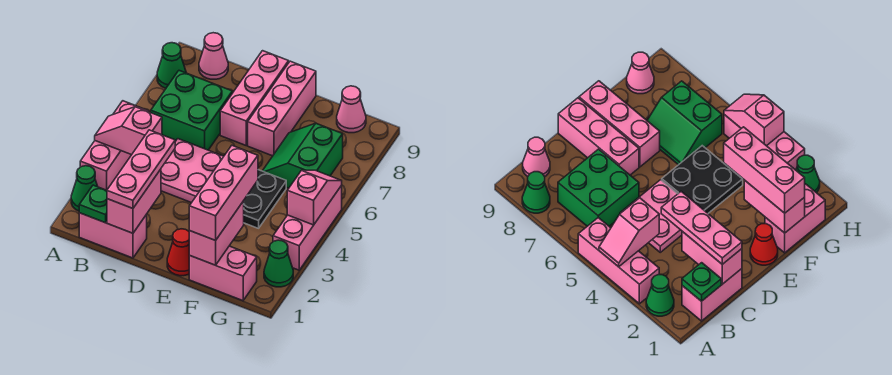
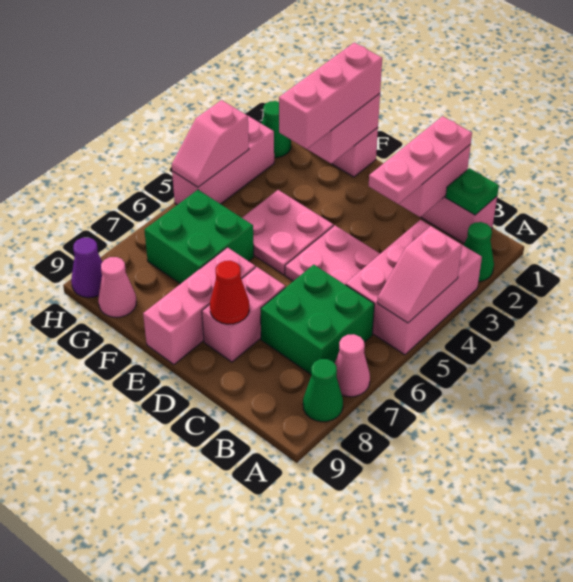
pink brick A3:A5 level 1 -> pink brick A3:B5 level 1
pink slope A4:B4 level 2 top B -> pink slope A4:A5 level 2 top 4
pink cone B9 level 1 -> pink cone A7 level 1
pink brick D7:D9 level 1 -> pink brick D7:D8 level 1
red cone E1 level 1 -> red cone D8 level 2
black plate E4:F5 level 1 -> pink plate E4:F5 level 1
green slope F6:G7 level 1 top G -> green brick F6:G7 level 1
none -> purple cone H9 level 1

